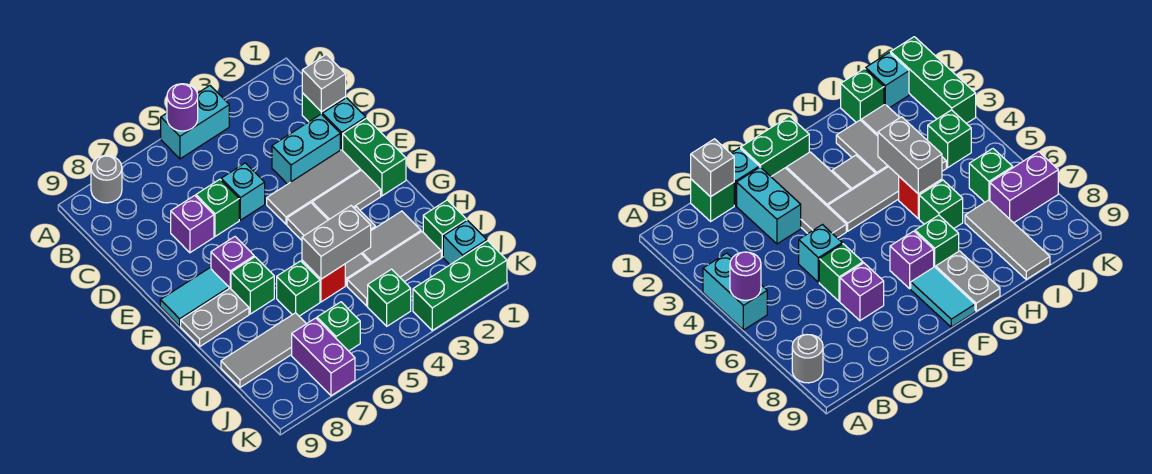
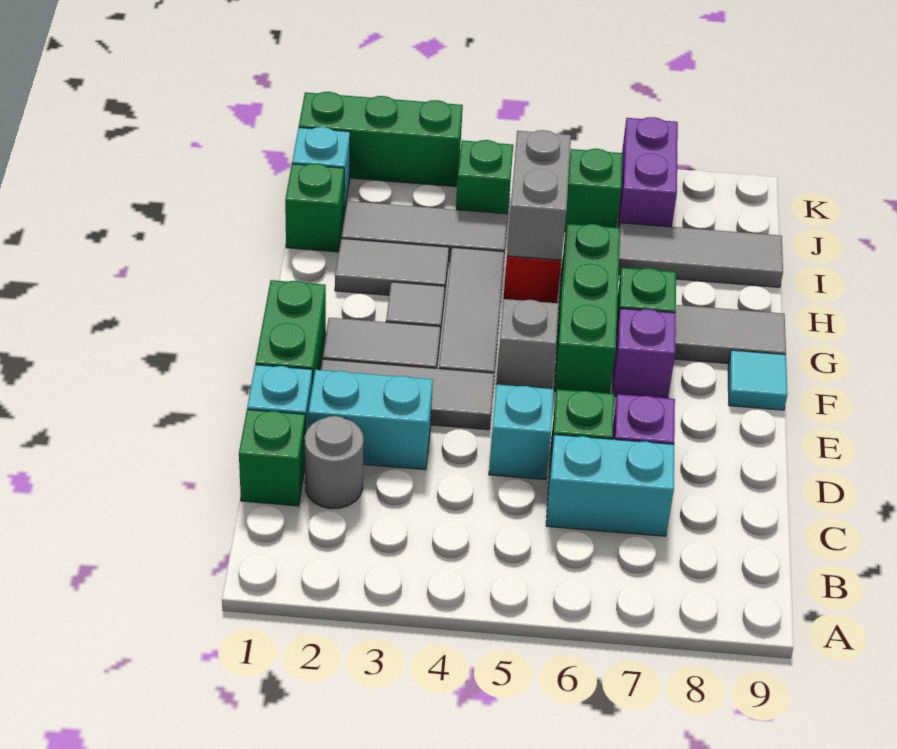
cyan brick A4:A5 level 1 -> cyan brick C6:C7 level 1
purple round brick A5 level 2 -> none
grey round brick A8 level 1 -> grey round brick C2 level 1
grey brick C1 level 2 -> grey brick F5 level 1
cyan tile F8:F9 level 1 -> cyan tile F9 level 1
grey plate G8:G9 level 1 -> grey tile G8:G9 level 1
grey brick H4:H5 level 2 -> grey brick H5:I5 level 2
green brick H6 level 1 -> green brick F6:H6 level 1

